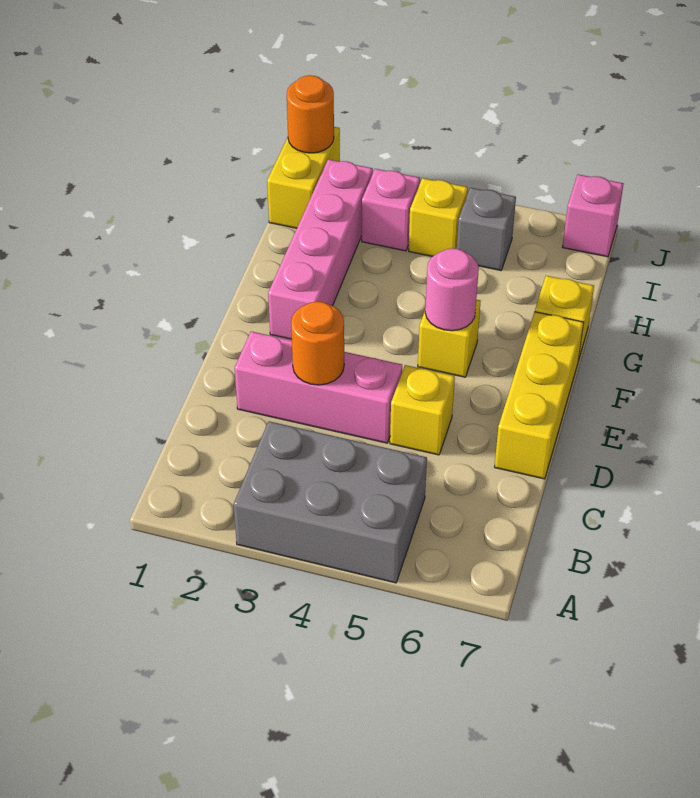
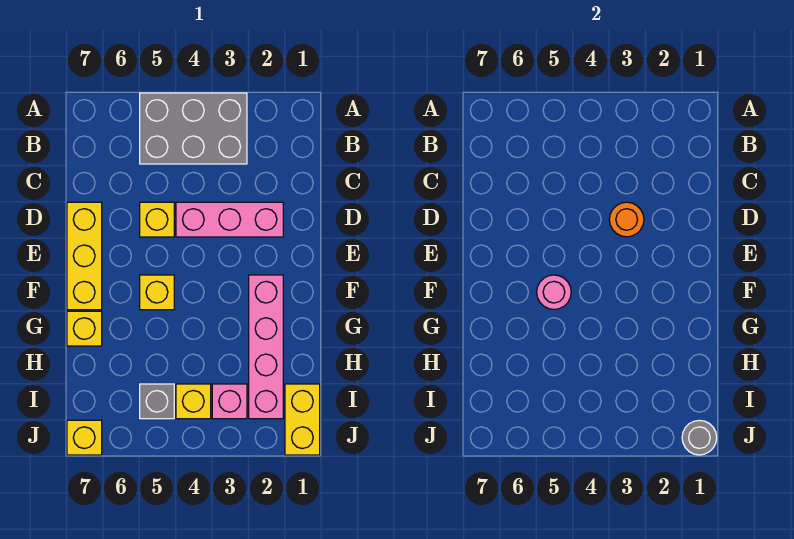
orange round brick J1 level 2 -> grey round brick J1 level 2
pink brick J7 level 1 -> yellow brick J7 level 1

